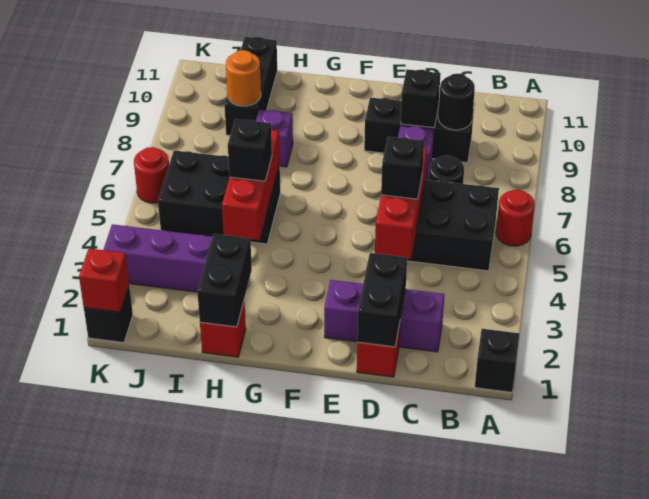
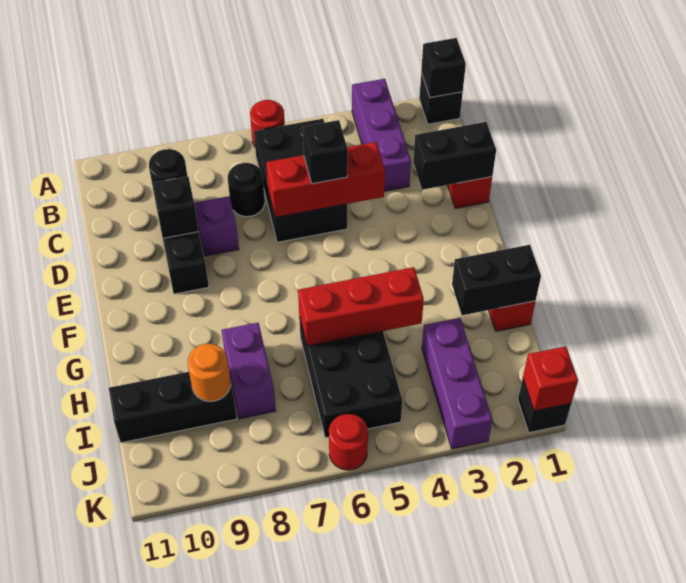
purple brick C2:E2 level 1 -> purple brick A3:C3 level 1
black brick H5 level 3 -> black brick A1 level 2
purple brick H8 level 1 -> purple brick H8:I8 level 1

